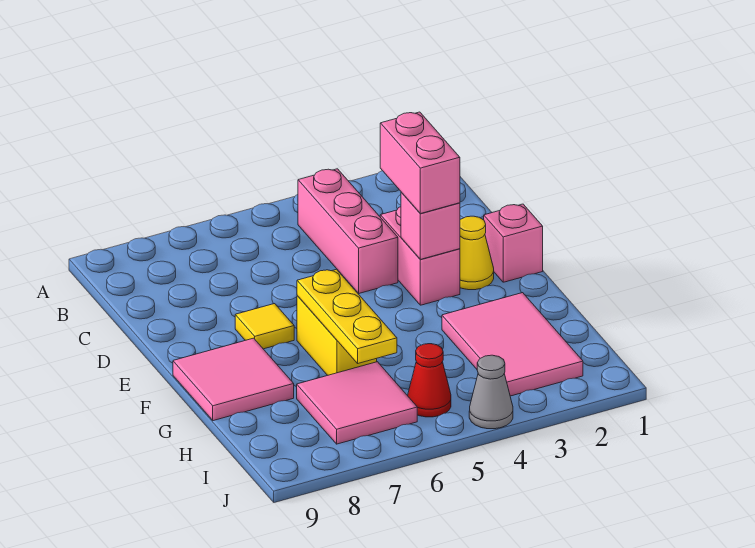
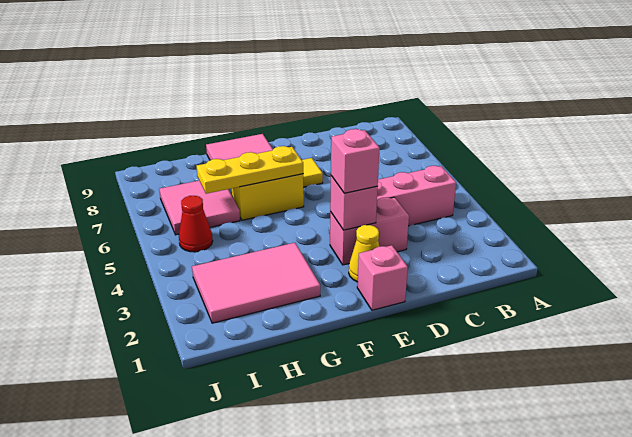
pink brick D3:E3 level 3 -> pink brick E3 level 3
grey cone J4 level 1 -> none

